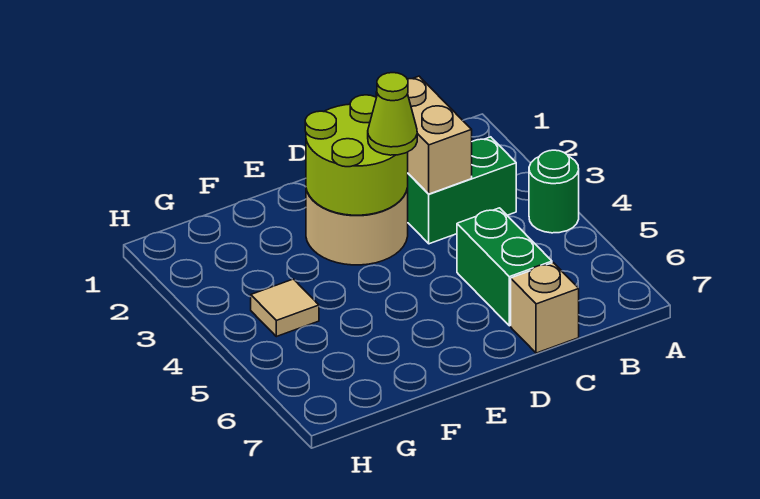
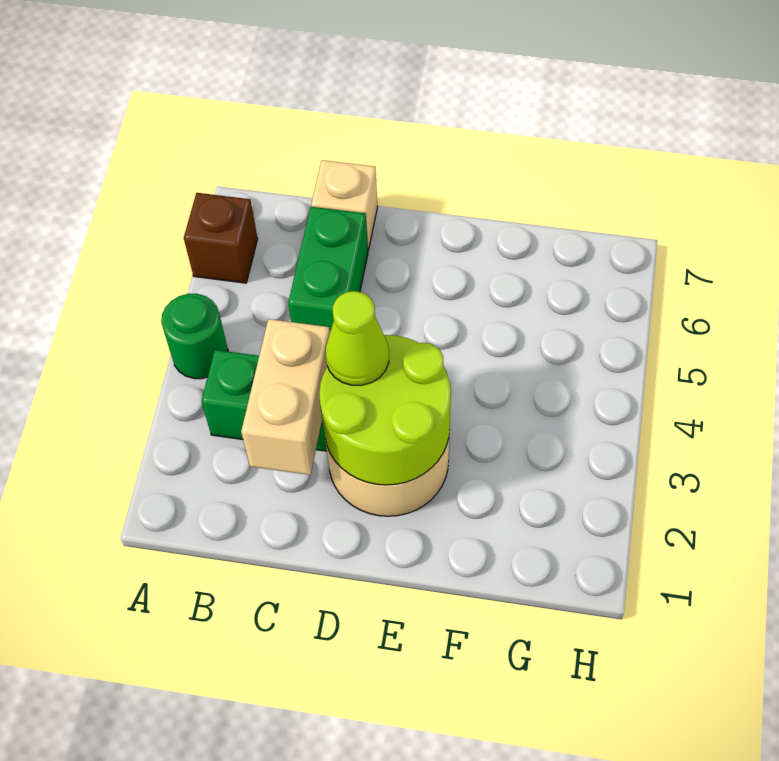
none -> brown brick A6 level 1
tan tile G4 level 1 -> none

